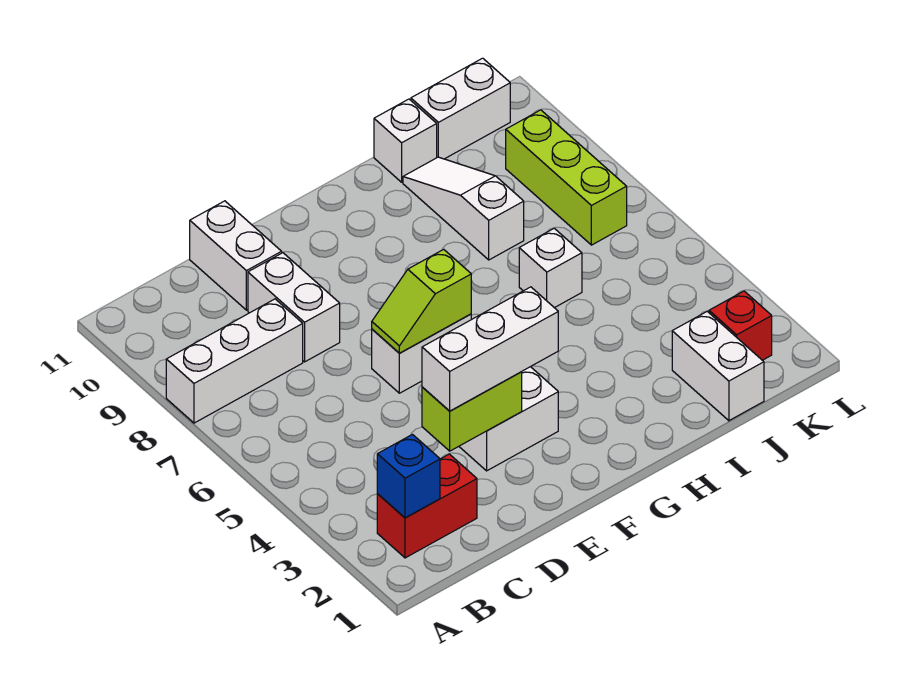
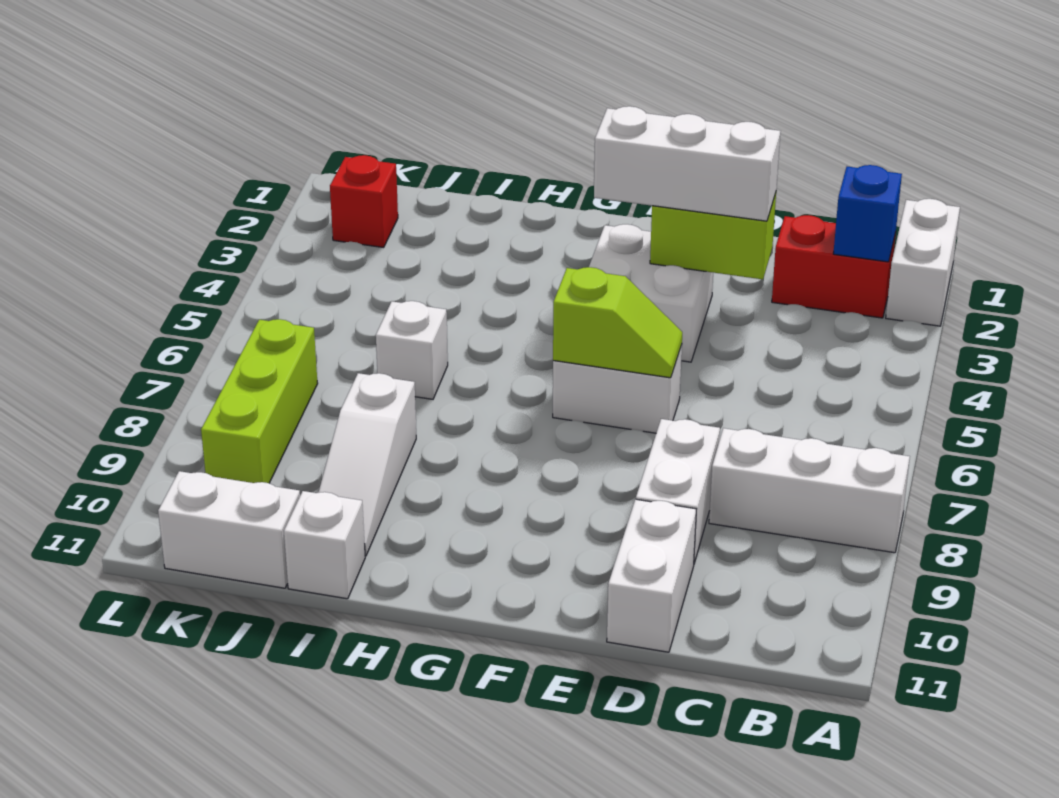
white brick J1:J2 level 1 -> white brick A1:A2 level 1

